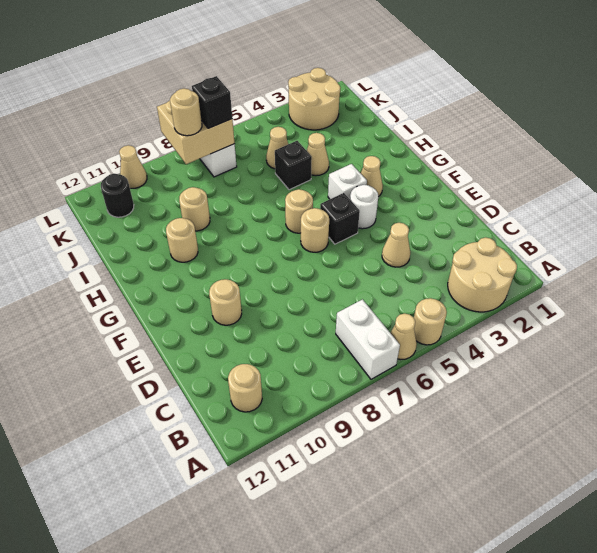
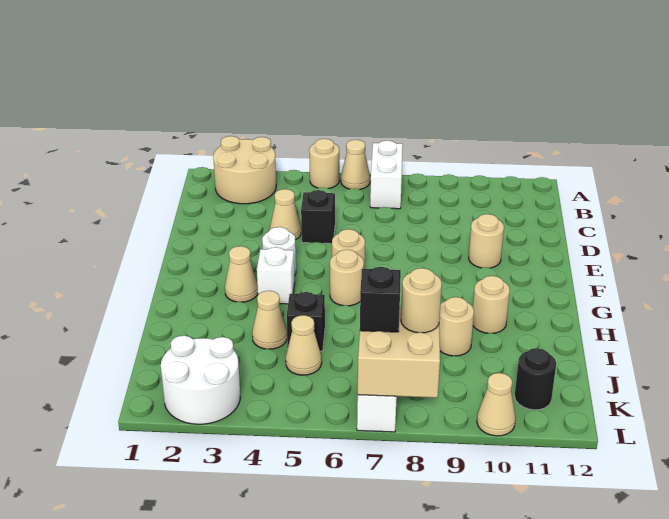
tan round brick B11 level 1 -> none
black brick F5 level 1 -> black brick D5 level 1
tan round brick K2:L3 level 1 -> white round brick K2:L3 level 1

